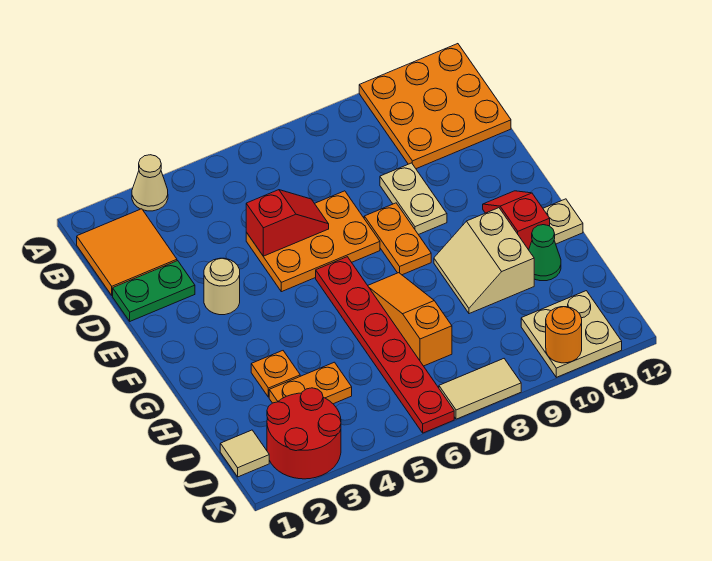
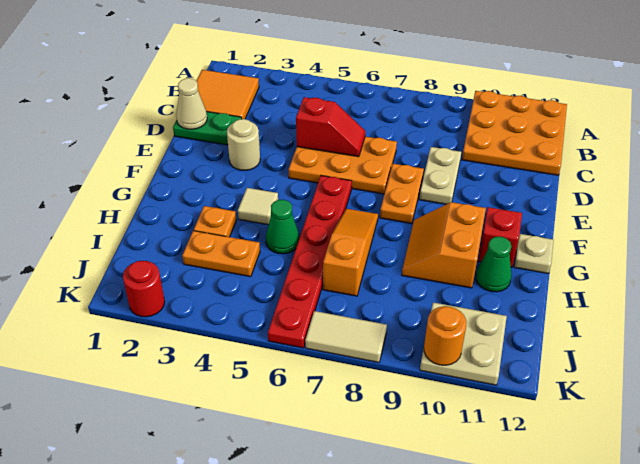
tan cone A3 level 1 -> tan cone D1 level 2
tan slope G9:H10 level 1 top 10 -> orange slope G9:H10 level 1 top 10
none -> green cone H5 level 1
tan tile J1 level 1 -> tan tile G4 level 1
red round brick J2:K3 level 1 -> red round brick K2 level 1

